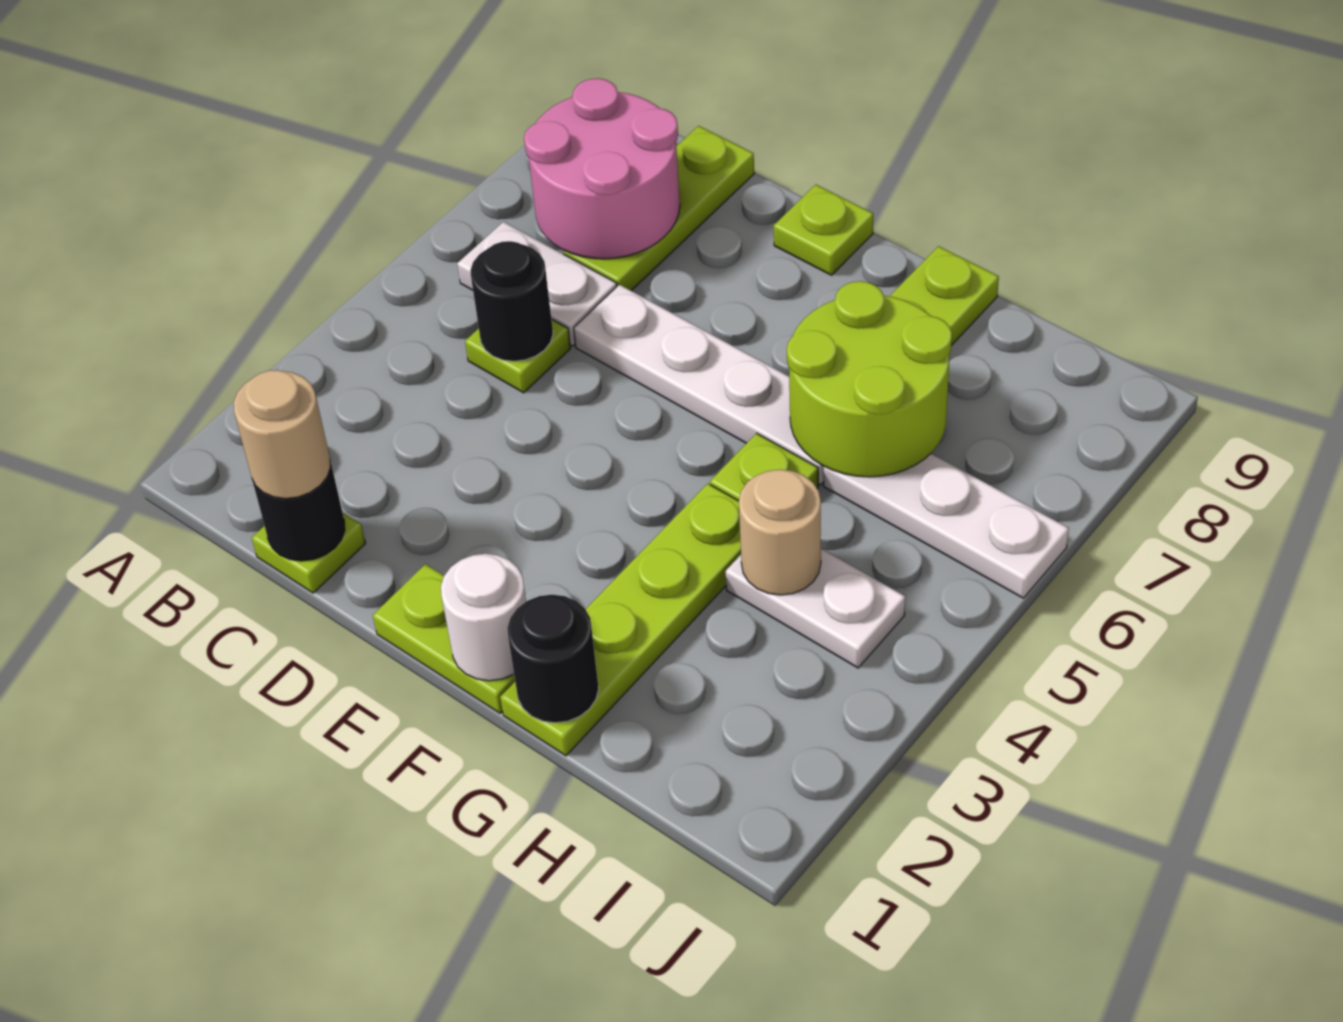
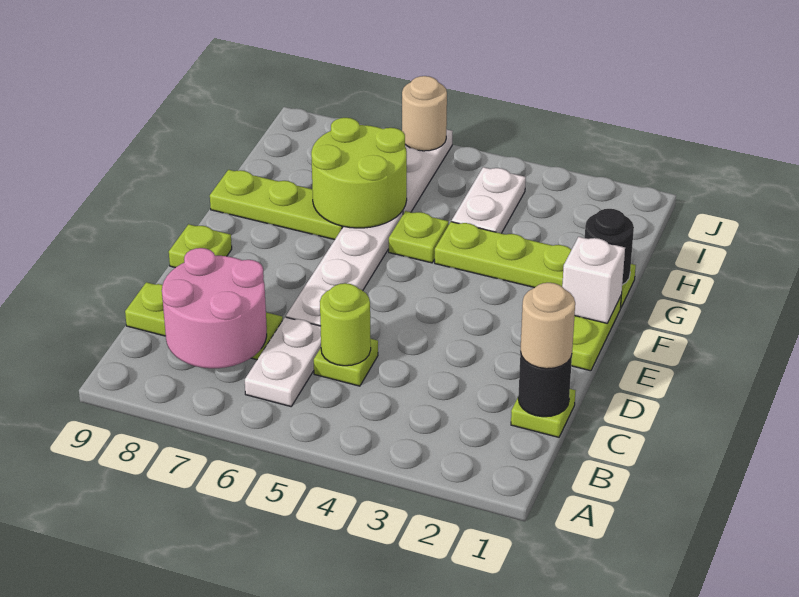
black round brick C5 level 2 -> lime round brick C5 level 2
white round brick F1 level 2 -> white brick F1 level 2
tan round brick H4 level 2 -> tan round brick J6 level 2

